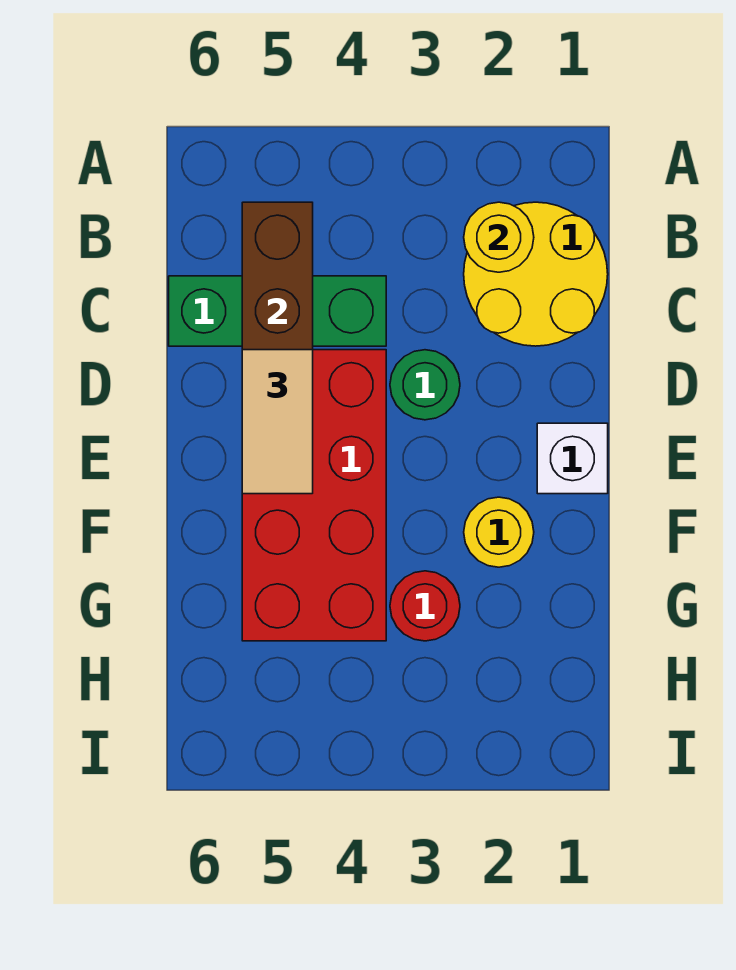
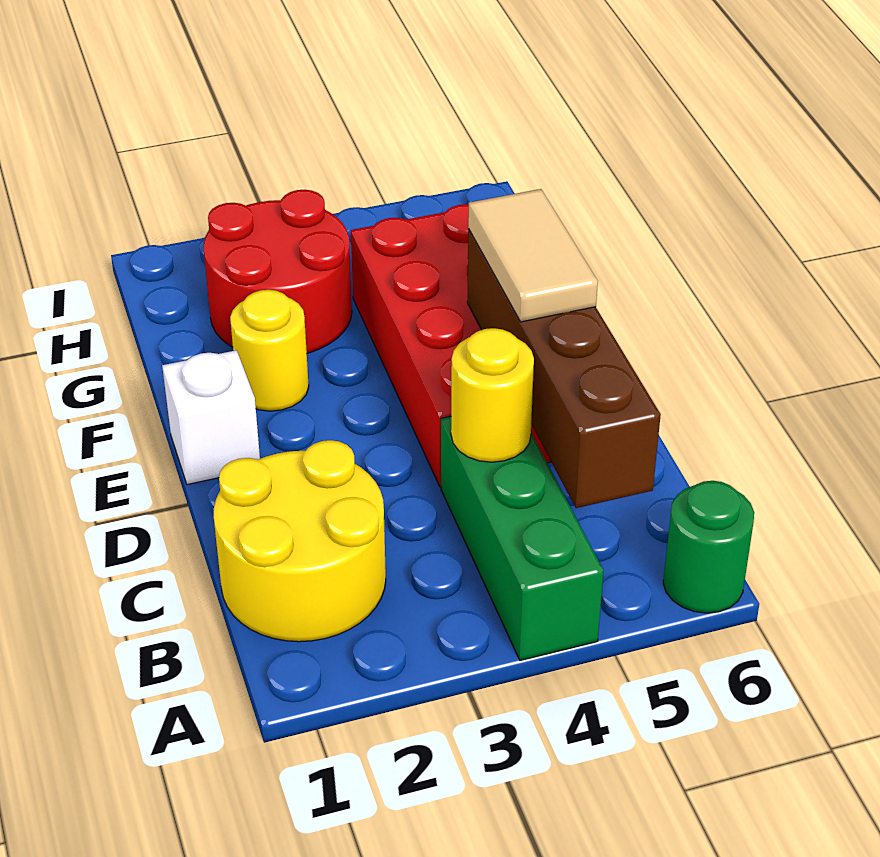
yellow round brick B2 level 2 -> yellow round brick C4 level 2
green brick C4:C6 level 1 -> green brick A4:C4 level 1
green round brick D3 level 1 -> green round brick A6 level 1
red round brick G3 level 1 -> red round brick G2:H3 level 1

